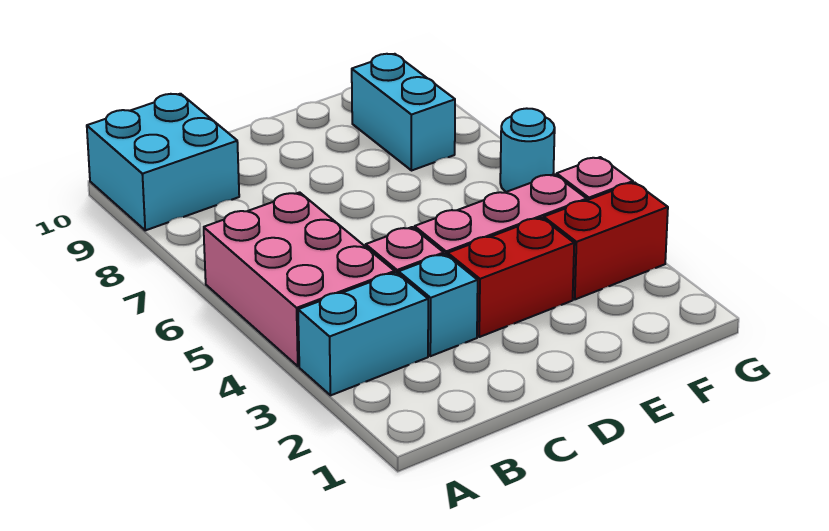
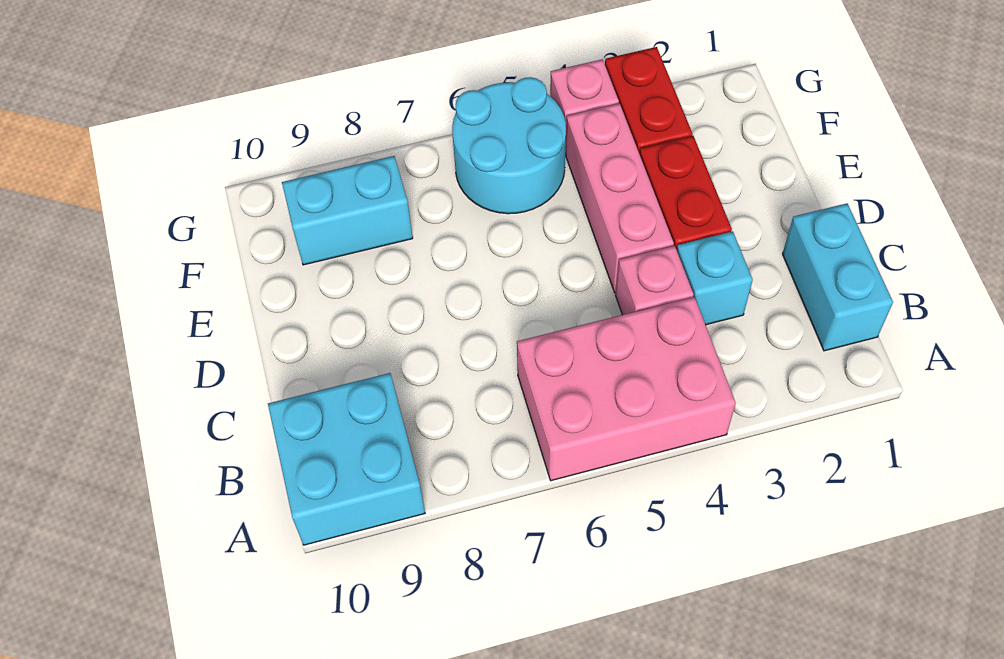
cyan brick A3:B3 level 1 -> cyan brick B1:C1 level 1
cyan round brick G6 level 1 -> cyan round brick F5:G6 level 1

